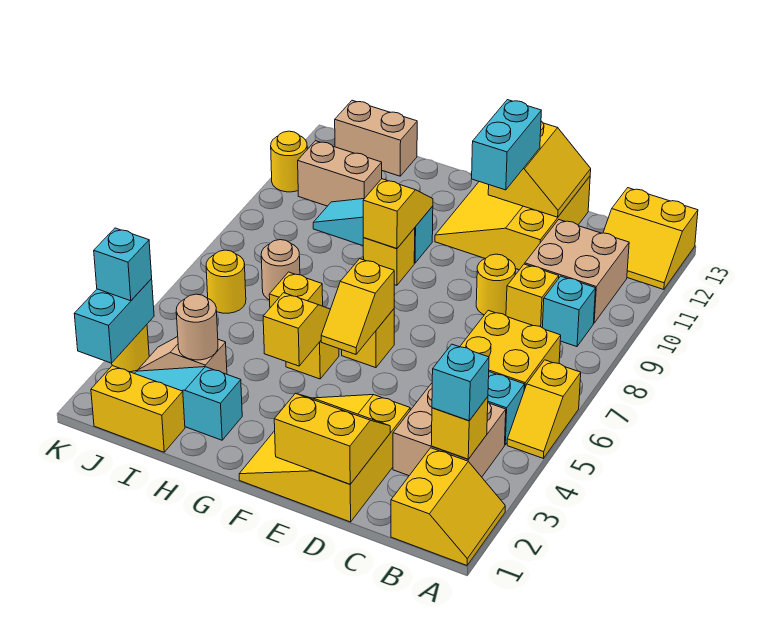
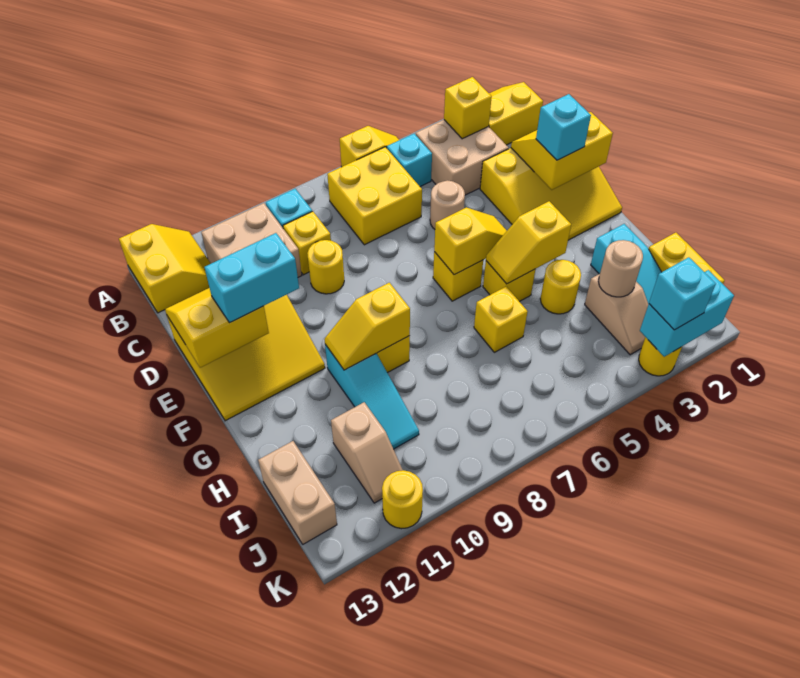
cyan brick B3 level 3 -> cyan brick E2 level 3
yellow slope D1:E2 level 2 top 1 -> yellow slope D1:E2 level 2 top E
tan round brick I7 level 1 -> tan round brick D5 level 1
tan brick I11:J11 level 1 -> tan slope I11:J11 level 1 top I
yellow round brick J6 level 1 -> yellow round brick H4 level 1

